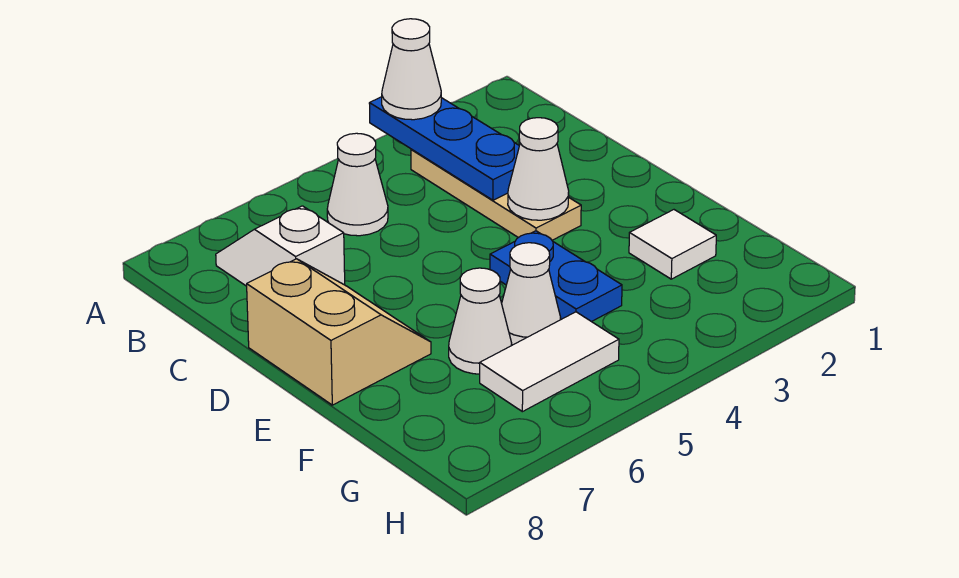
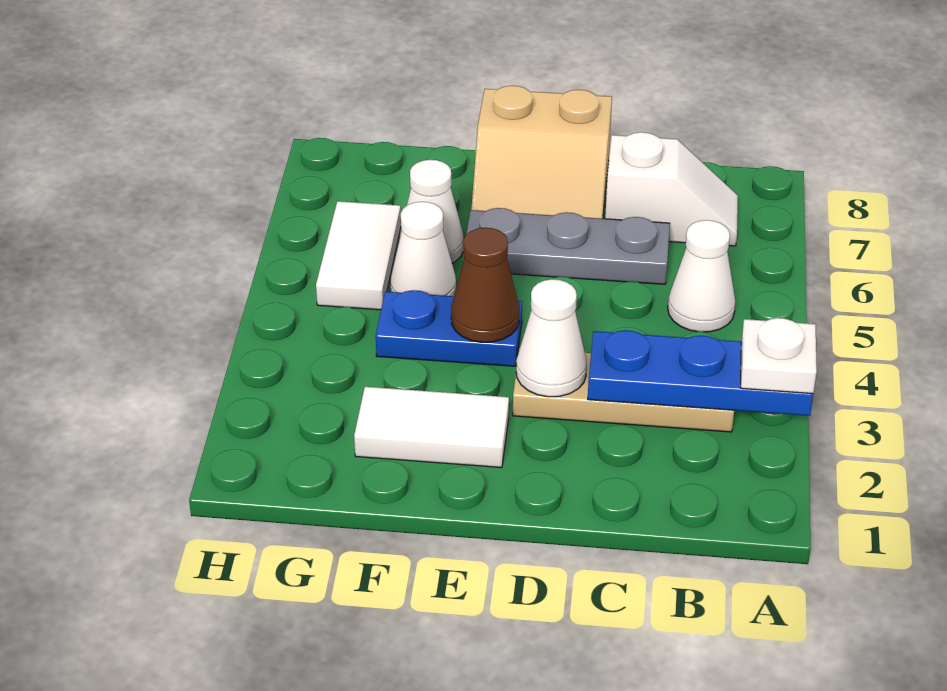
white cone A3 level 3 -> white plate A3 level 3
none -> grey plate C6:E6 level 1
none -> brown cone E4 level 2
white tile F2 level 1 -> white tile E2:F2 level 1

